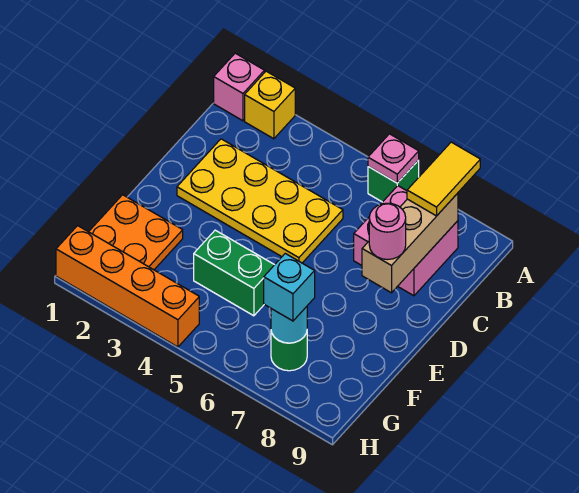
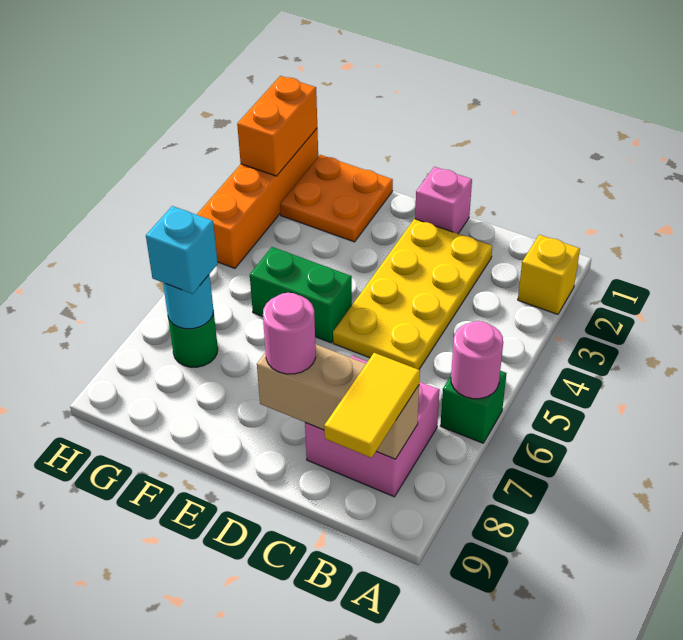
pink brick A1 level 1 -> pink brick D1 level 1
pink plate A6 level 2 -> pink round brick A6 level 2
yellow tile A8:B8 level 3 -> yellow tile B8:B9 level 3
green brick F4:F5 level 1 -> green brick E5:F5 level 1
none -> orange brick H1:H2 level 2

